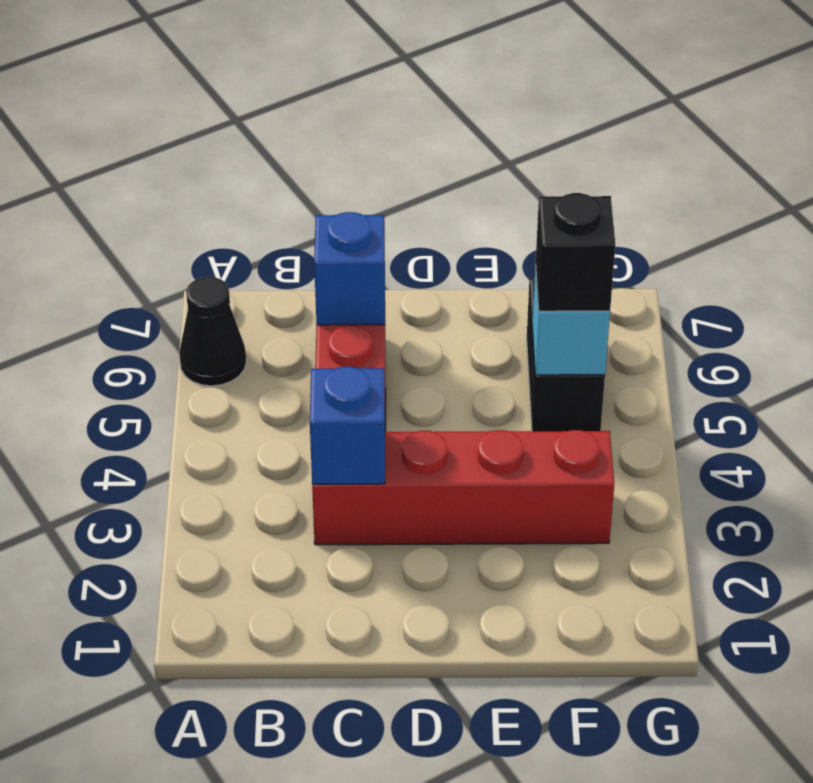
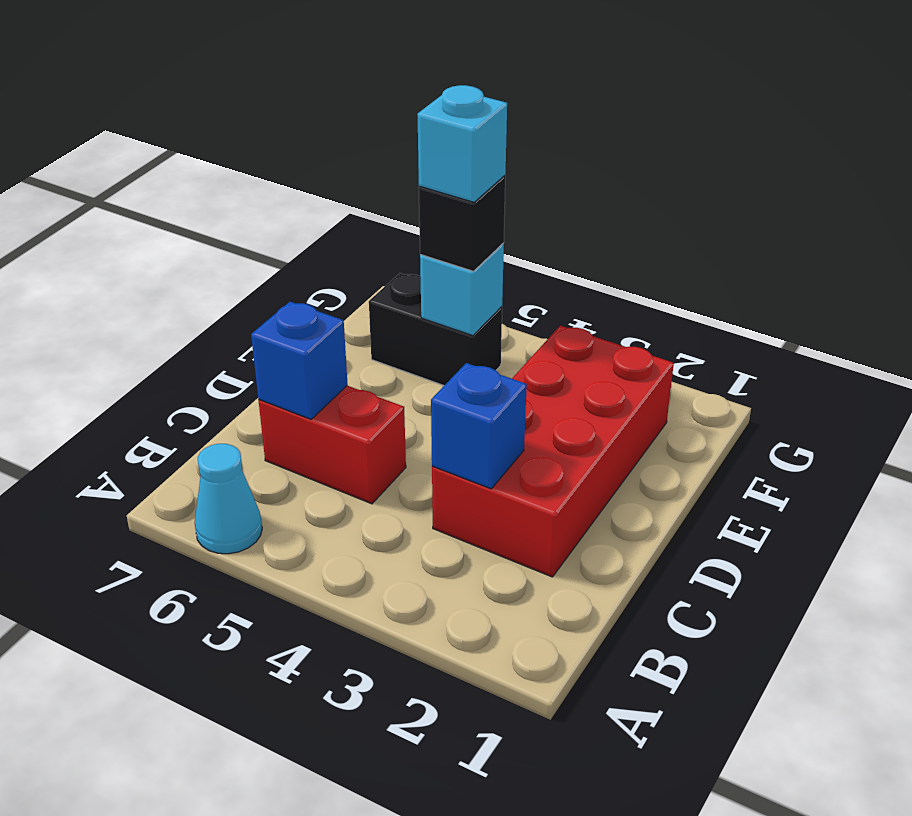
black cone A6 level 1 -> cyan cone A6 level 1
red brick C3:F3 level 1 -> red brick C2:F3 level 1
none -> cyan brick F5 level 4

